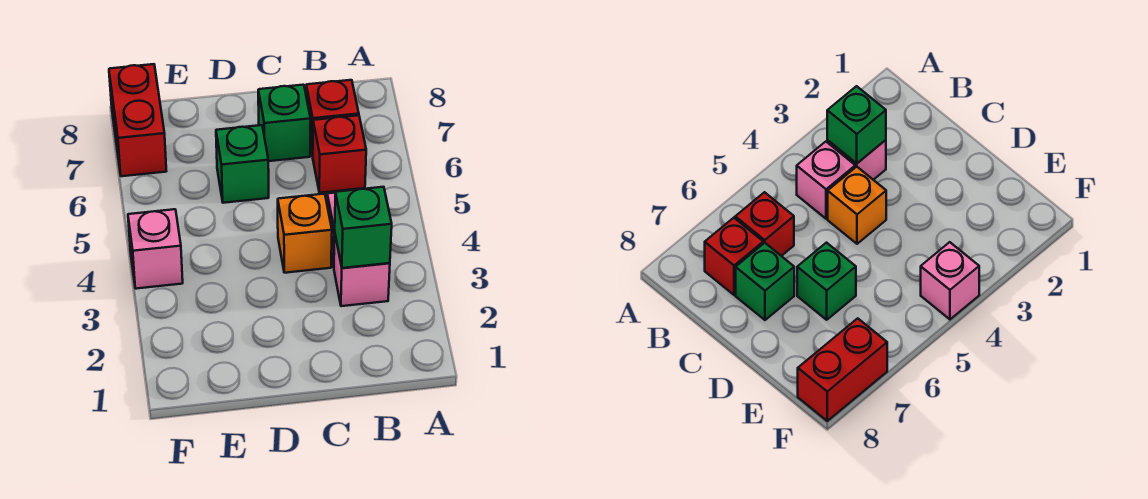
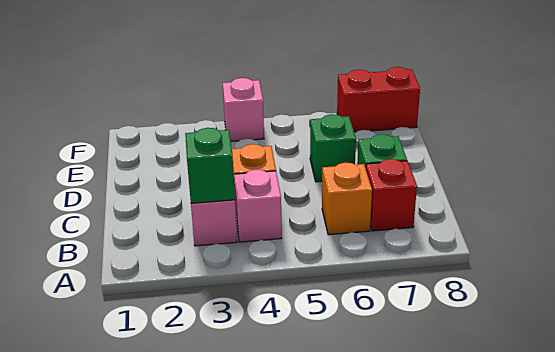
red brick B6 level 1 -> orange brick B6 level 1

